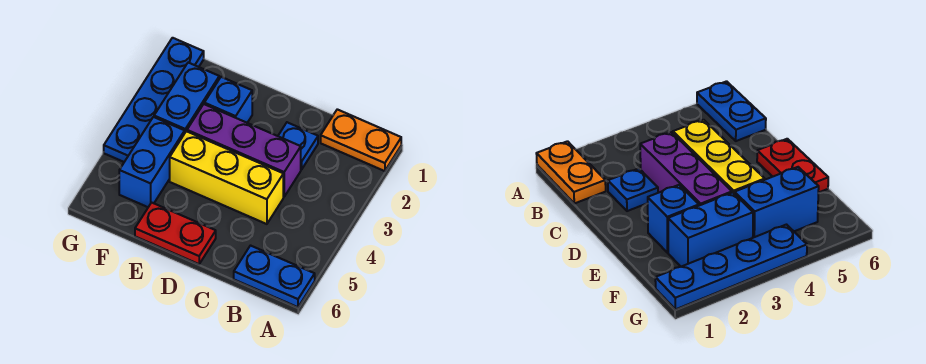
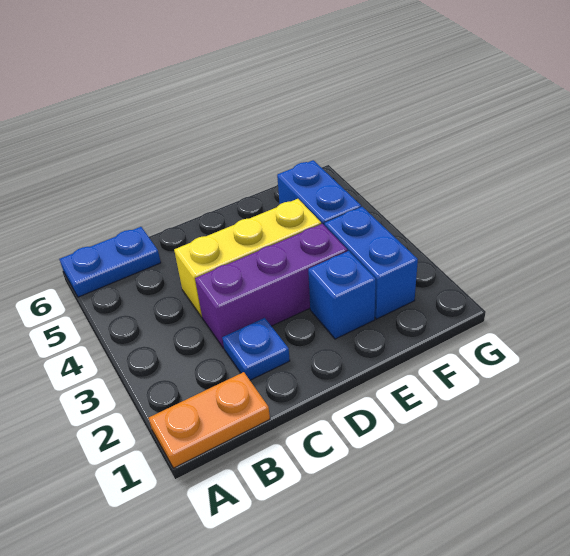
red plate D6:E6 level 1 -> none
blue plate G1:G4 level 1 -> none

